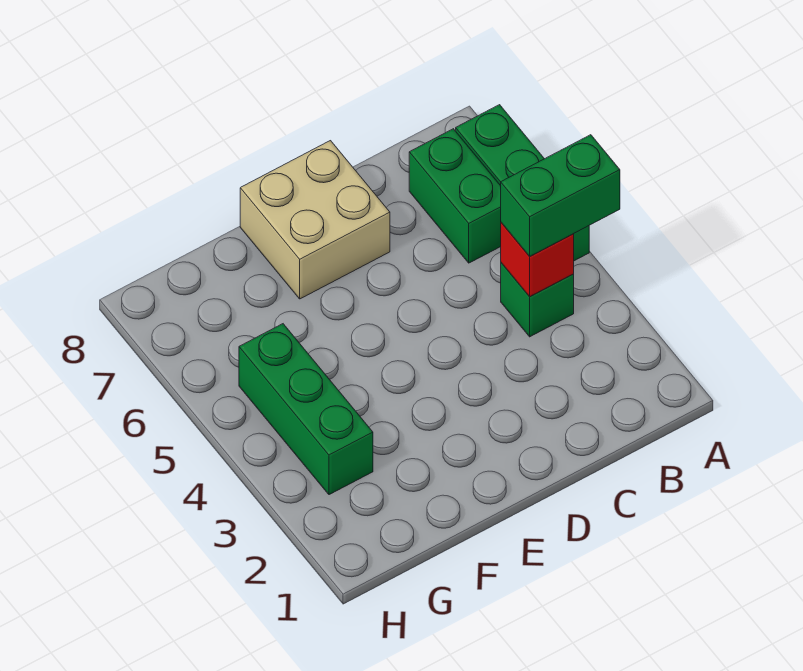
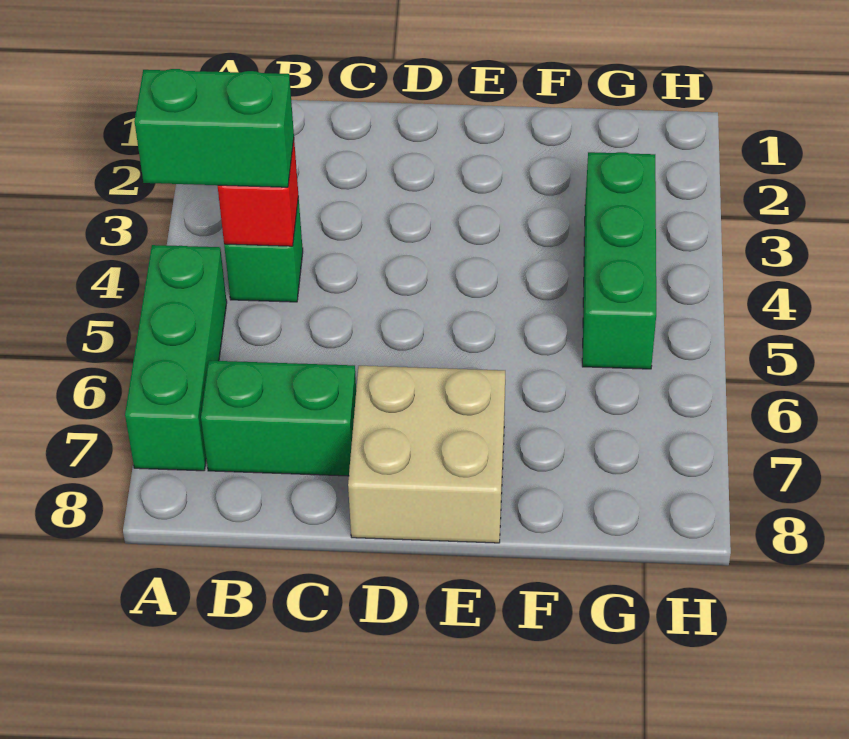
green brick B6:B7 level 1 -> green brick B7:C7 level 1

